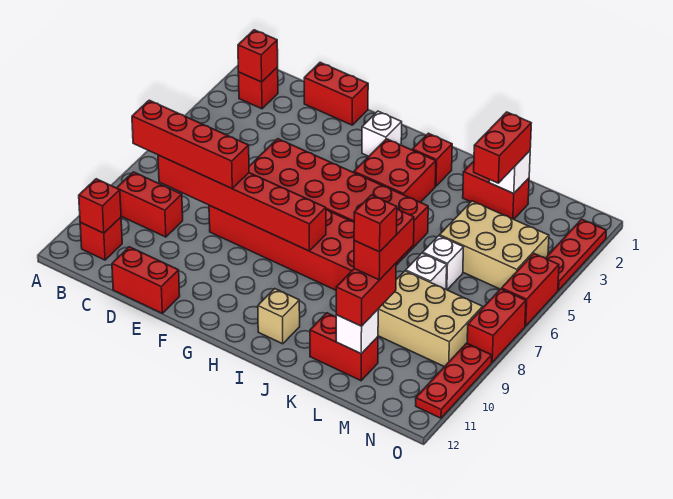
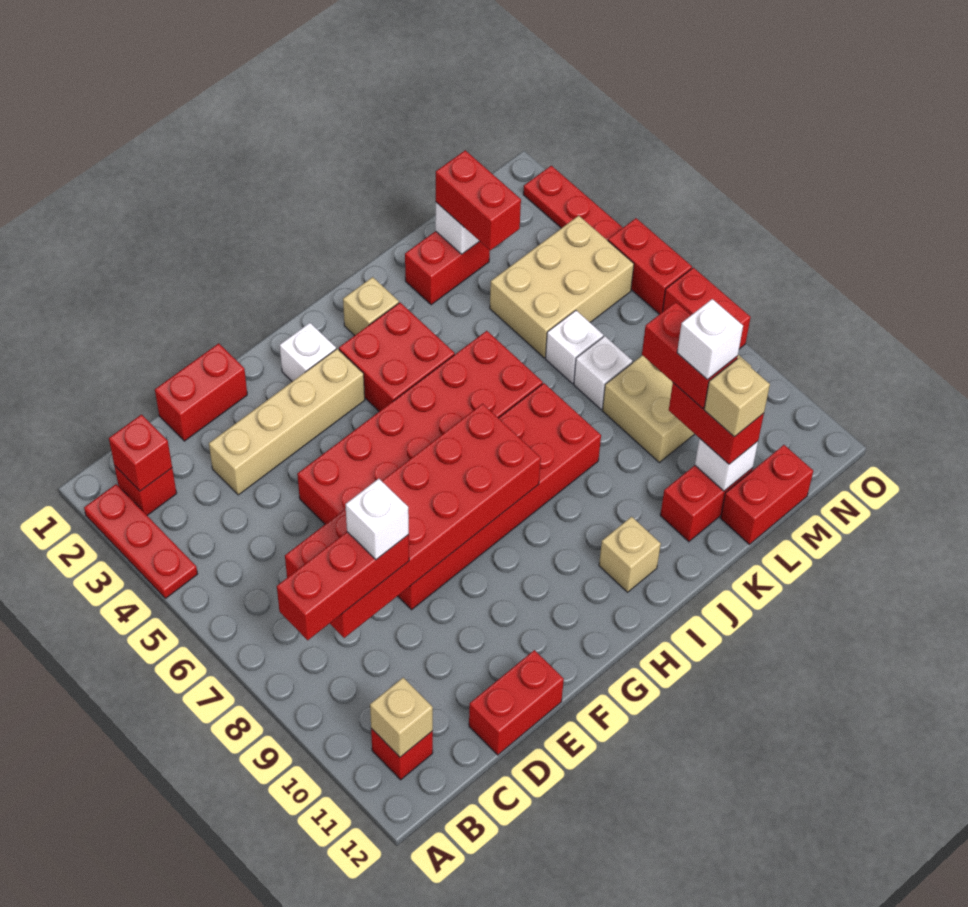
red brick B8:E8 level 3 -> red brick B8:D8 level 3
red brick B9:C9 level 1 -> red brick L12:M12 level 1
red brick B11 level 2 -> tan brick B11 level 2
red brick C8:H8 level 2 -> red brick C7:H8 level 2
none -> tan brick D3:G3 level 1
none -> white brick D8 level 4
red brick I2 level 1 -> tan brick I2 level 1
red brick L10 level 5 -> white brick L10 level 5
none -> tan brick L11 level 4
red plate O9:O11 level 1 -> red plate A2:A4 level 1

